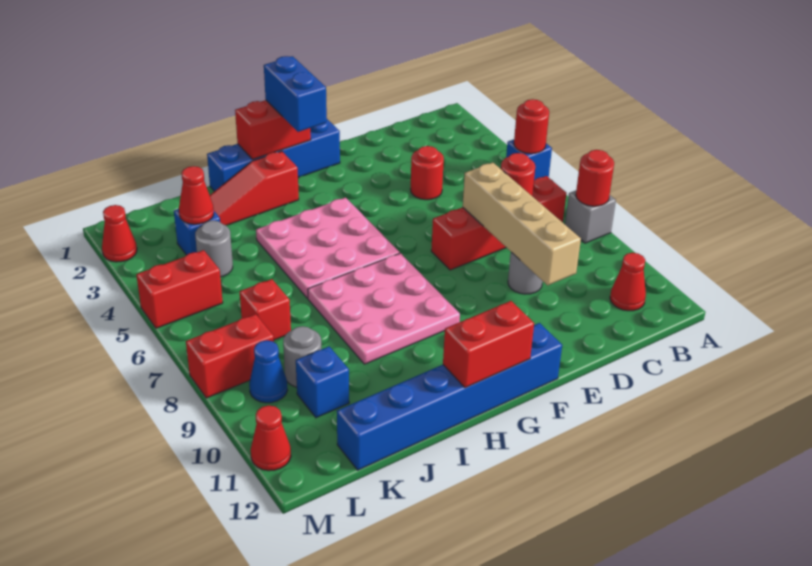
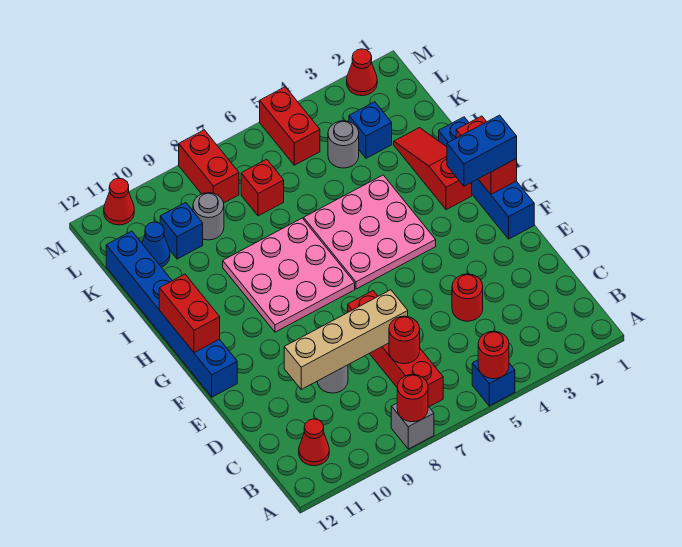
red cone K3 level 2 -> none
blue cone L9 level 1 -> blue cone K11 level 1

